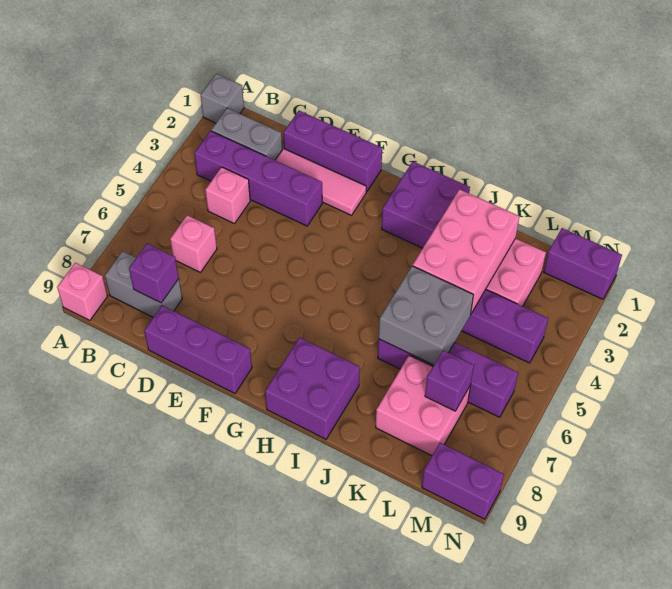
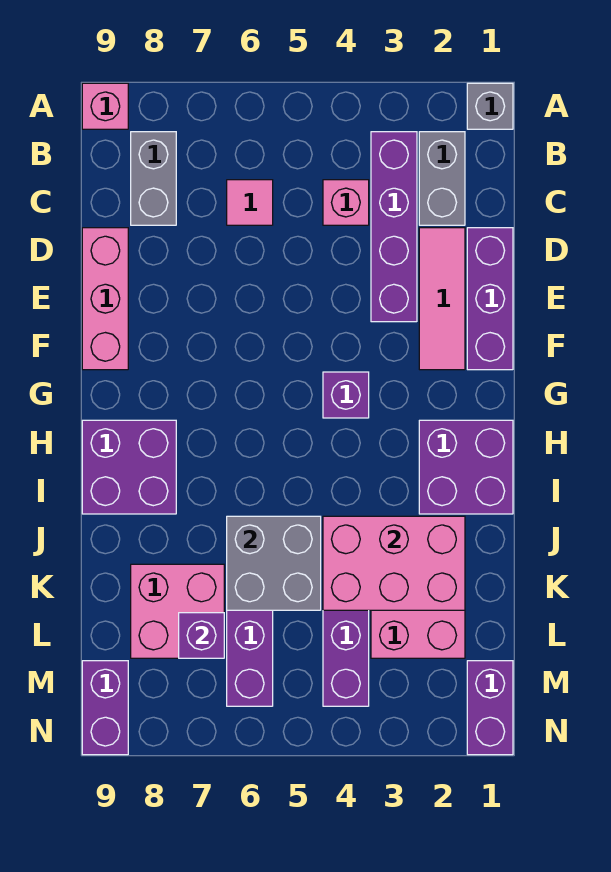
pink brick C6 level 1 -> pink tile C6 level 1
purple brick C8 level 2 -> purple brick G4 level 1
purple brick D9:F9 level 1 -> pink brick D9:F9 level 1

